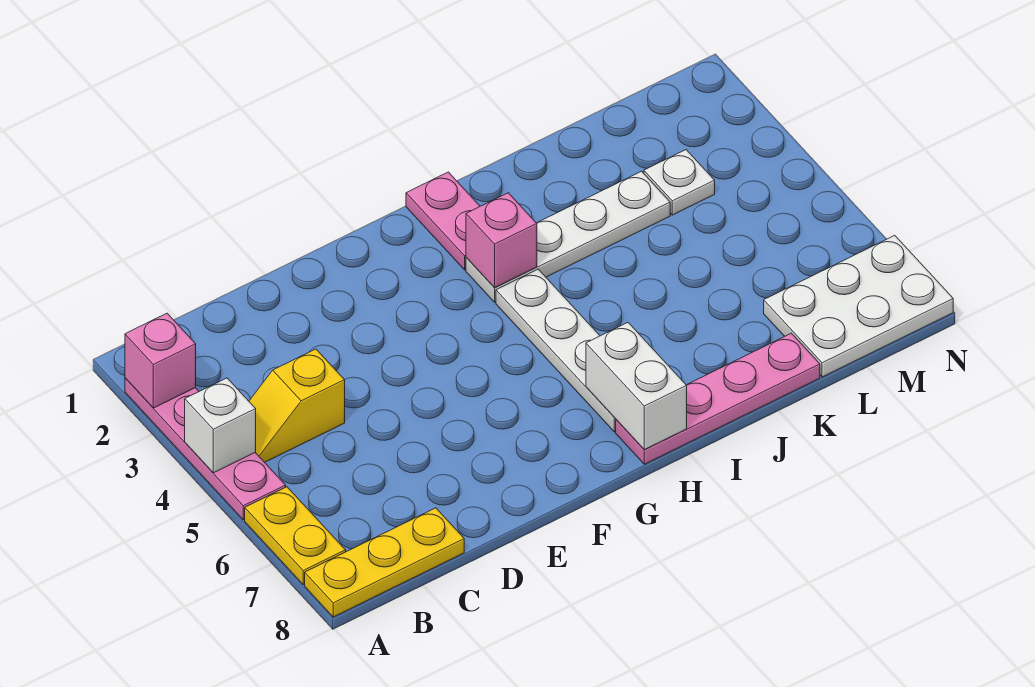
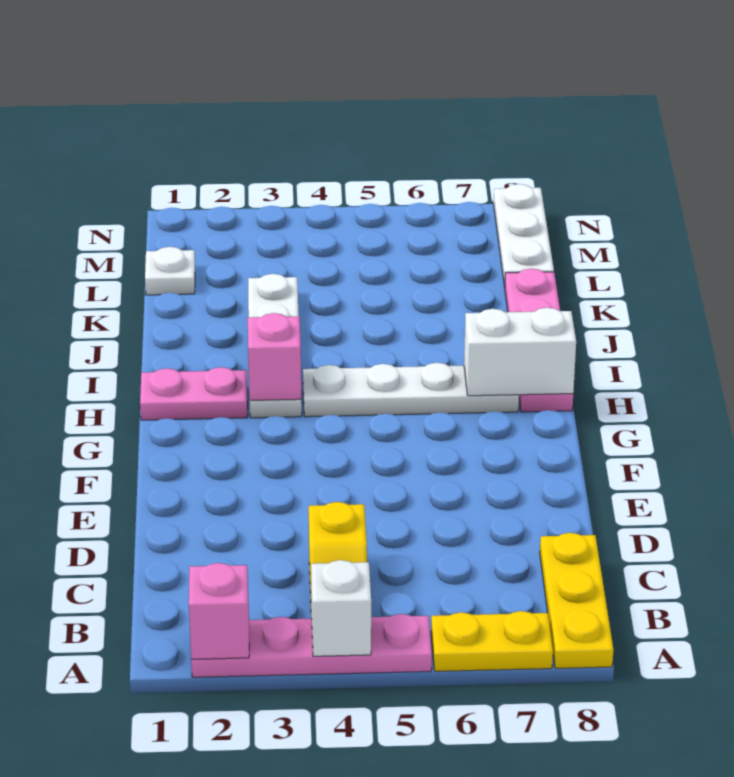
white plate L3 level 1 -> white plate L1 level 1
white plate L7:N8 level 1 -> white plate L8:N8 level 1

